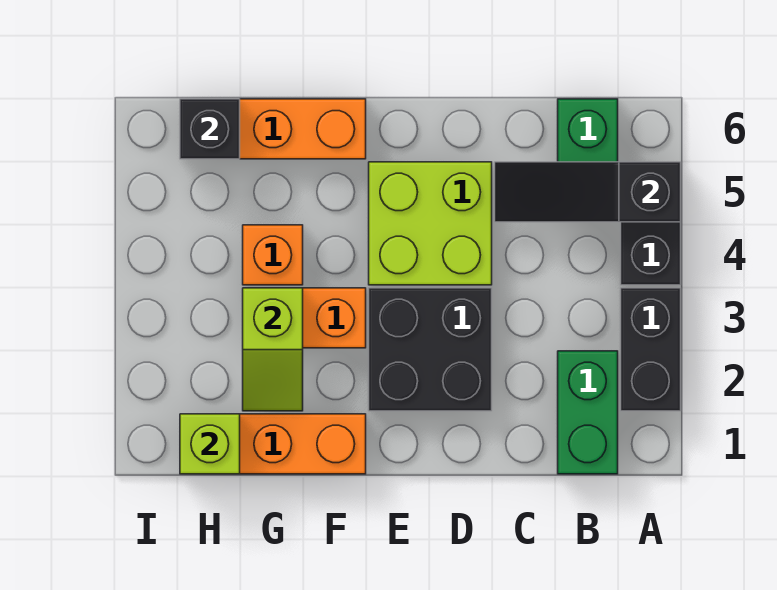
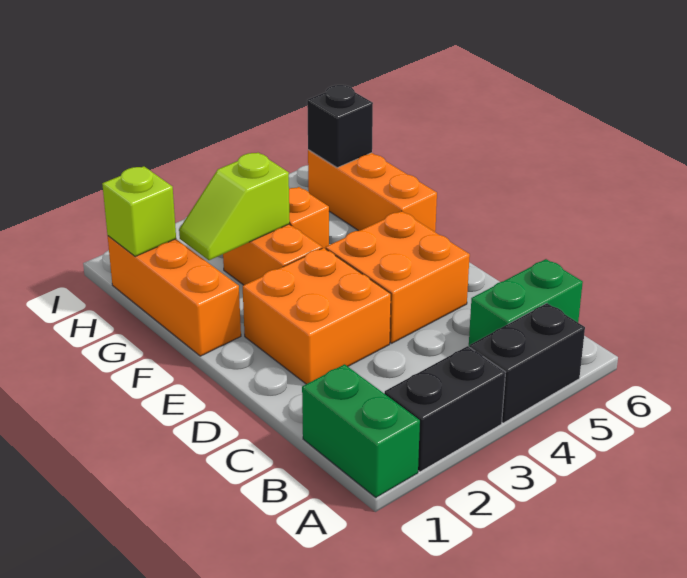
black slope A5:C5 level 2 top A -> none
green brick B1:B2 level 1 -> green brick A1:B1 level 1
black brick D2:E3 level 1 -> orange brick D2:E3 level 1
lime brick D4:E5 level 1 -> orange brick D4:E5 level 1

